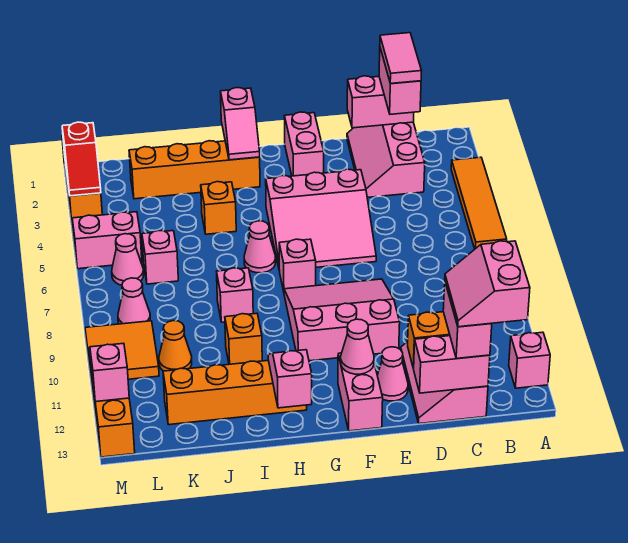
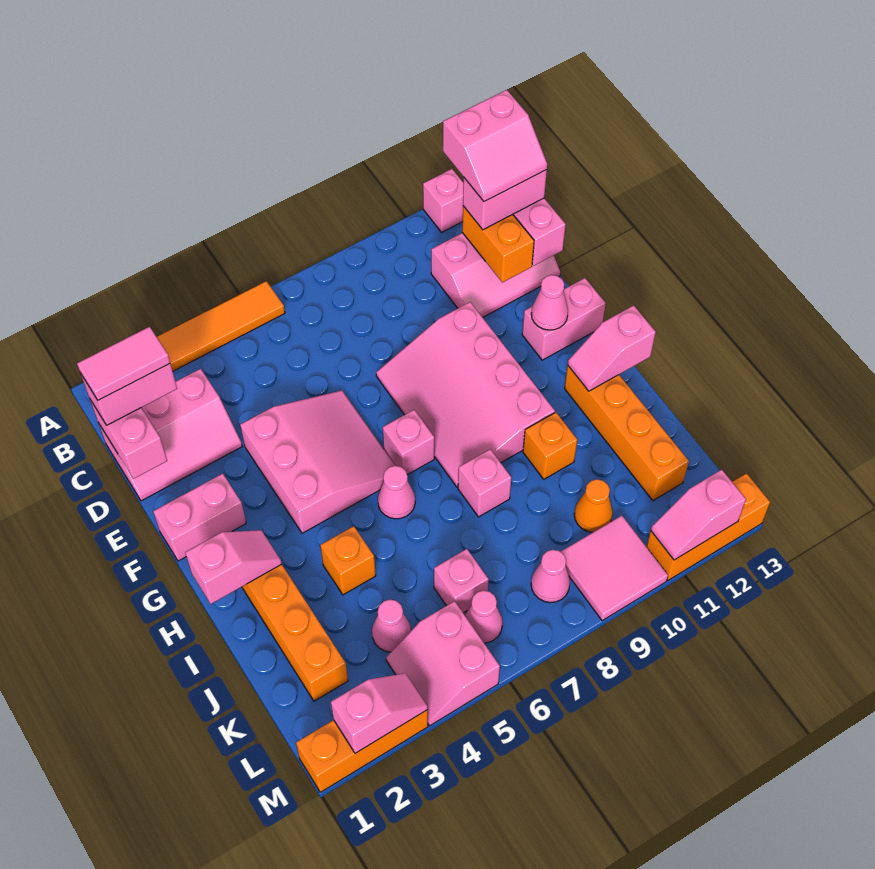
pink slope E8:G10 level 1 top 10 -> pink slope E8:H10 level 1 top 10
pink cone E12 level 1 -> pink cone K4 level 1
orange tile L9:M10 level 1 -> pink tile L9:M10 level 1
red slope M2:M3 level 2 top 2 -> pink slope M2:M3 level 2 top 2

